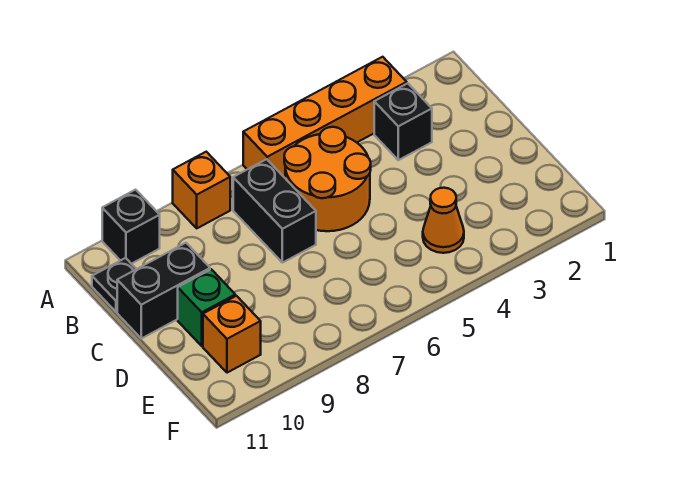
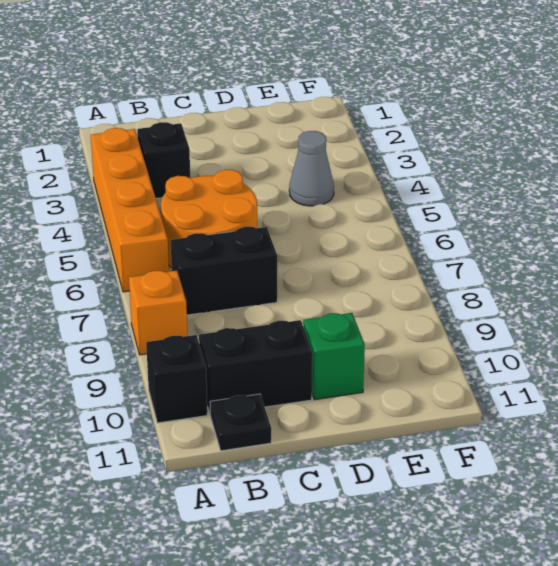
black brick C10:C11 level 1 -> black brick B10:C10 level 1
orange cone E4 level 1 -> grey cone E4 level 1
orange brick E10 level 1 -> none

